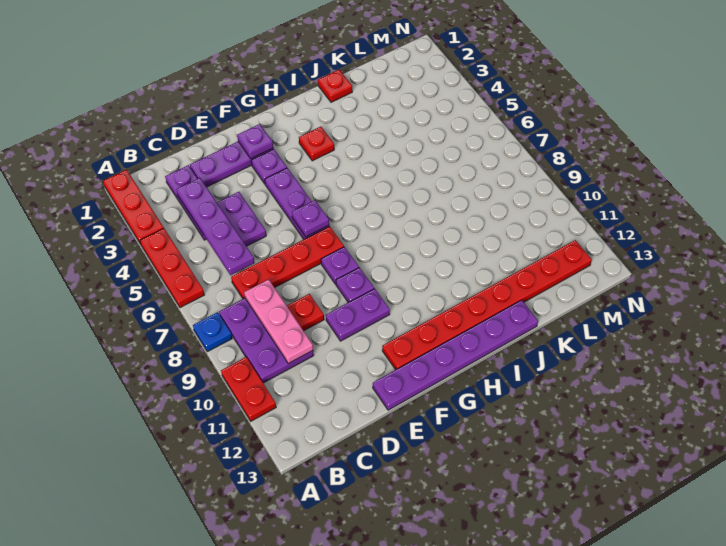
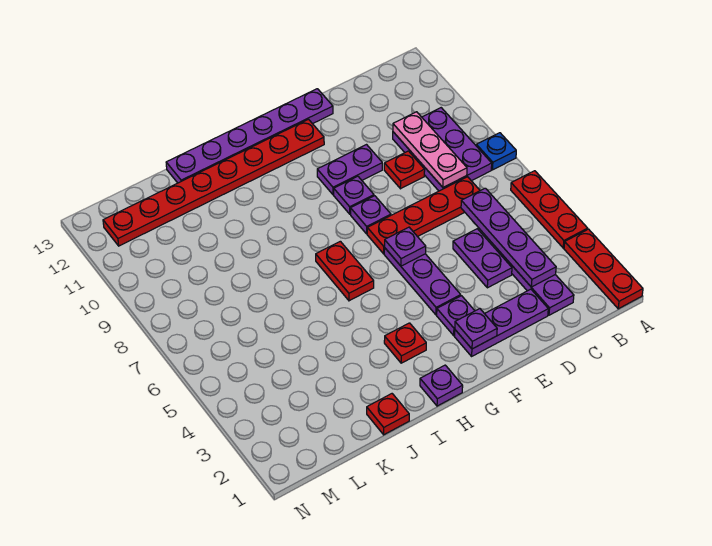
red plate A10:A11 level 1 -> red plate H6:H7 level 1
none -> purple plate H1 level 1

